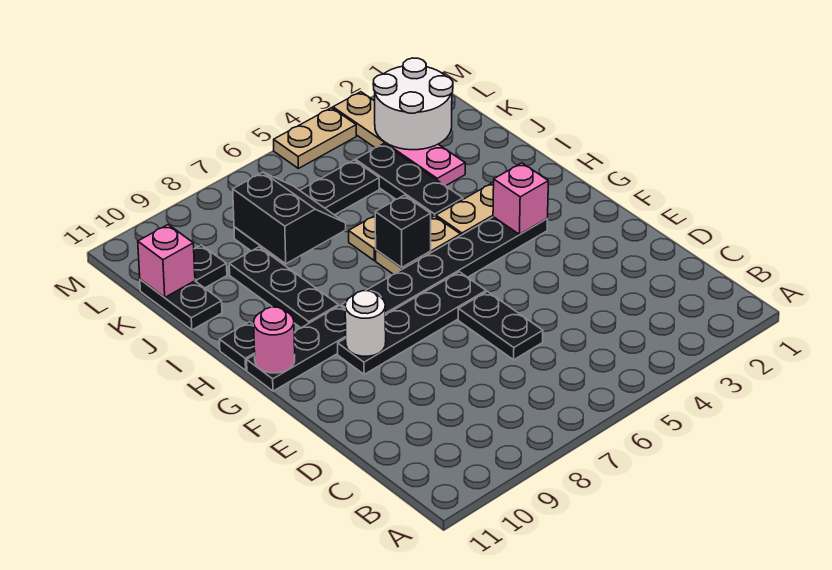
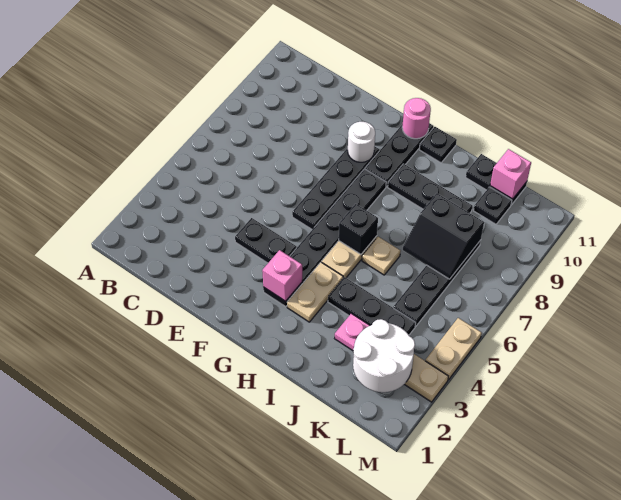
black plate D6:E6 level 1 -> black plate E4:F4 level 1

